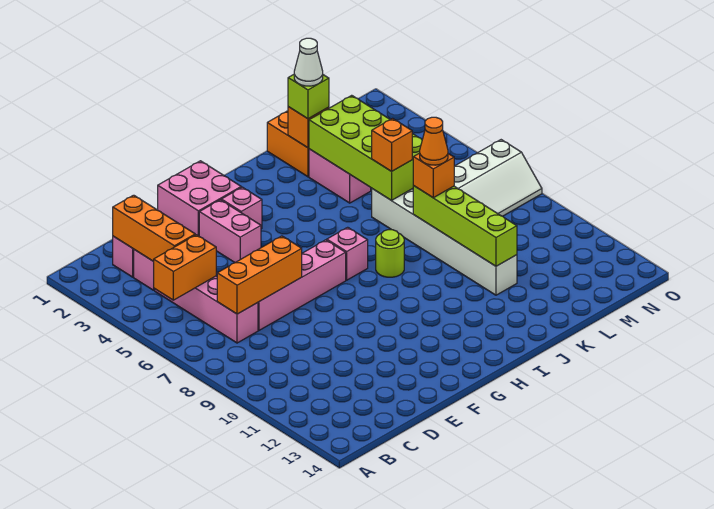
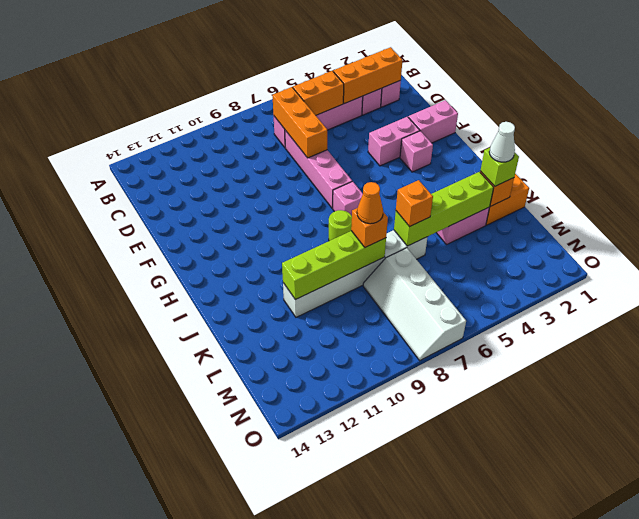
orange brick B5:C5 level 2 -> orange brick C5:C6 level 2
pink brick F1:G2 level 1 -> pink brick F1:F2 level 1
lime brick K3:L6 level 2 -> lime brick K3:K6 level 2

